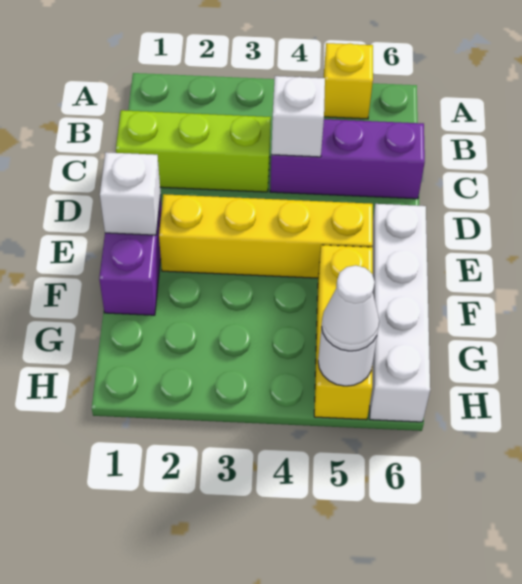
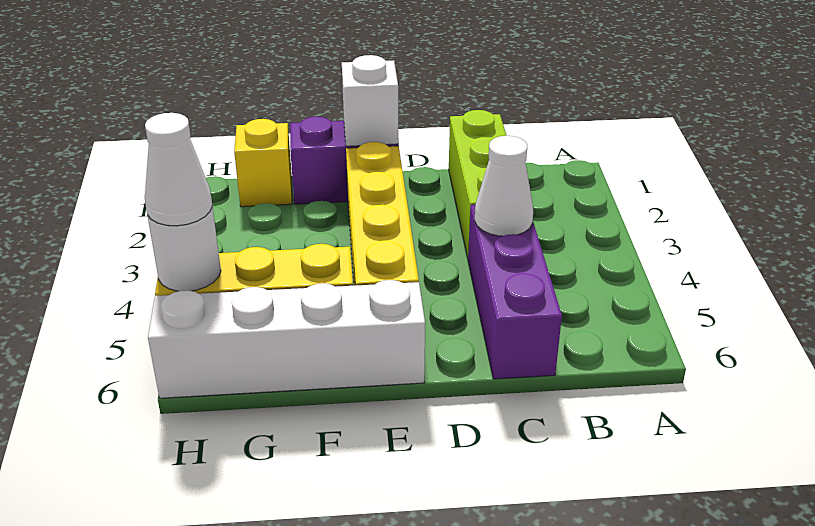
yellow brick A5 level 1 -> yellow brick G1 level 1
white brick C4 level 2 -> white cone C4 level 2

